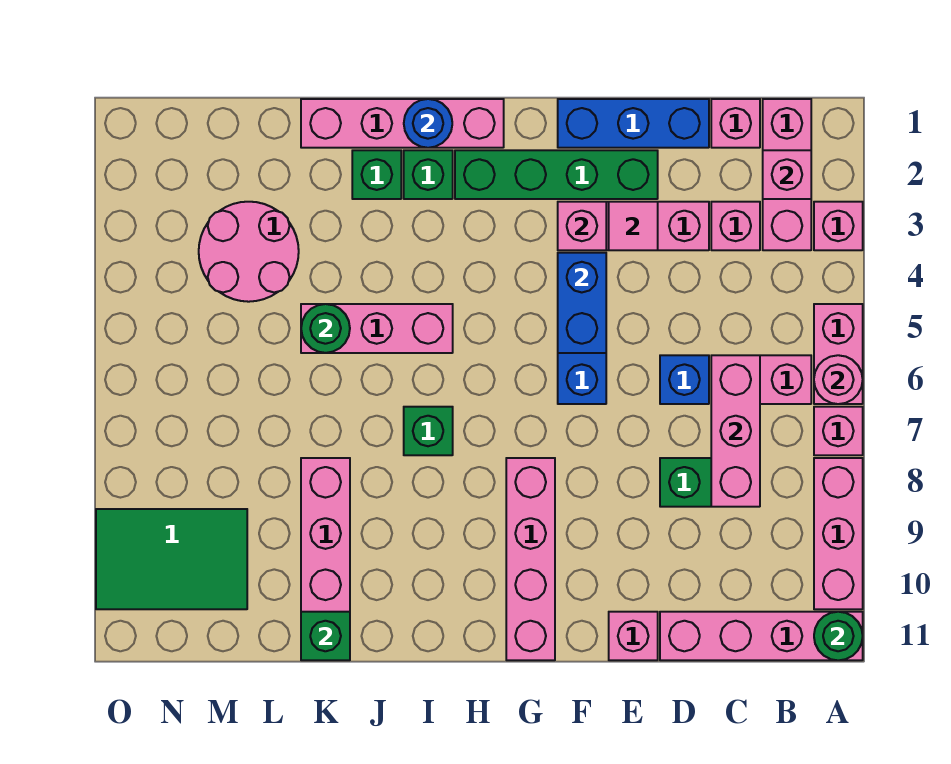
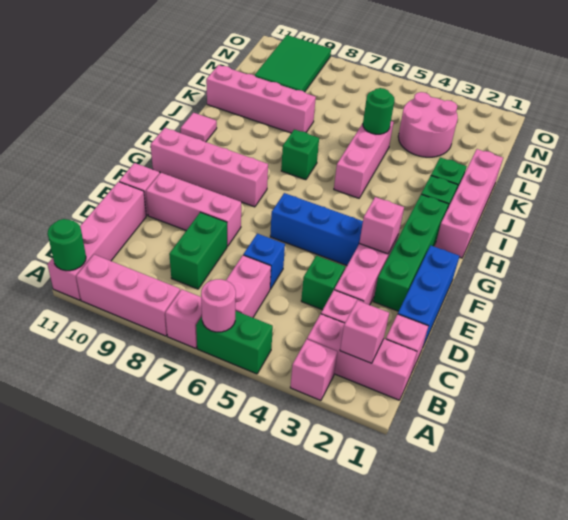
pink brick A5:A6 level 1 -> green brick A5:A6 level 1
pink brick C6:C8 level 2 -> pink brick E8:E10 level 1
pink tile E3 level 2 -> pink tile I11 level 1
blue brick F4:F5 level 2 -> none
blue round brick I1 level 2 -> none
green brick K11 level 2 -> green brick D4 level 1

